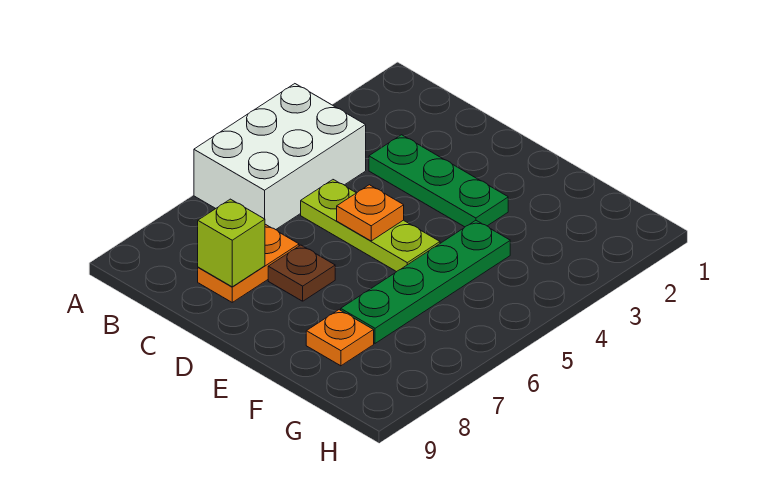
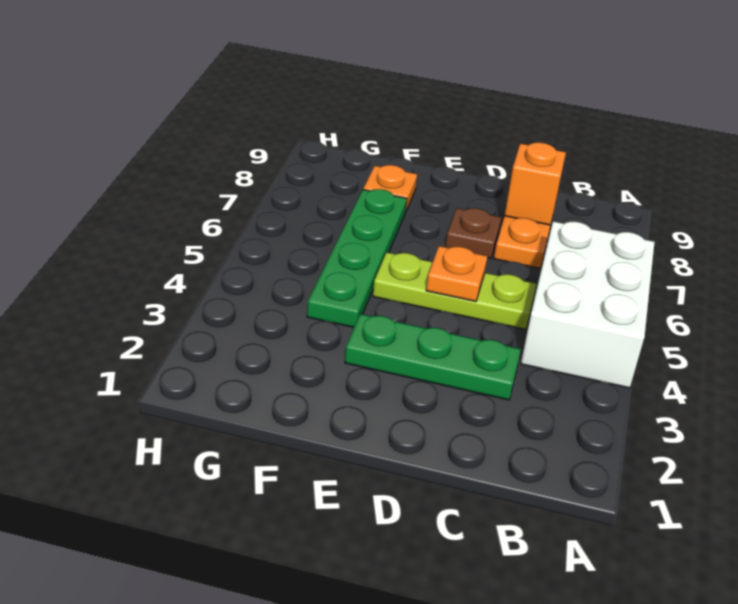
lime brick C8 level 2 -> orange brick C8 level 2

